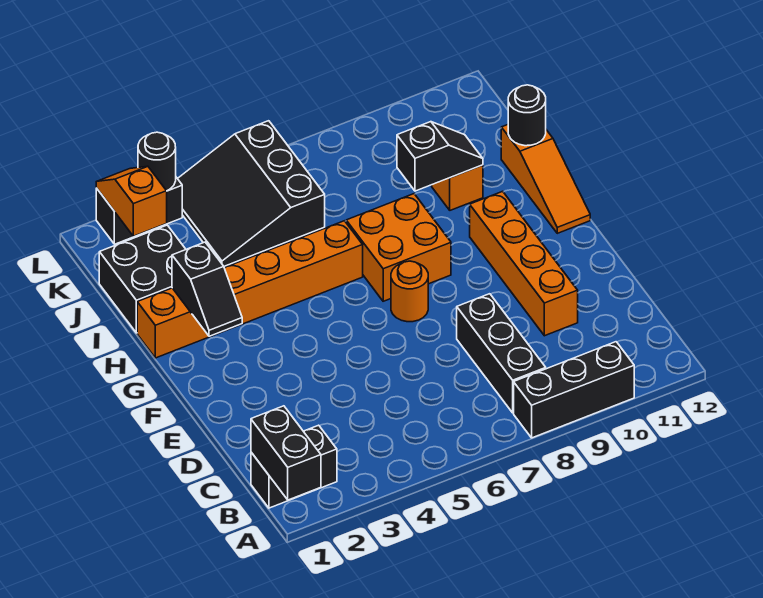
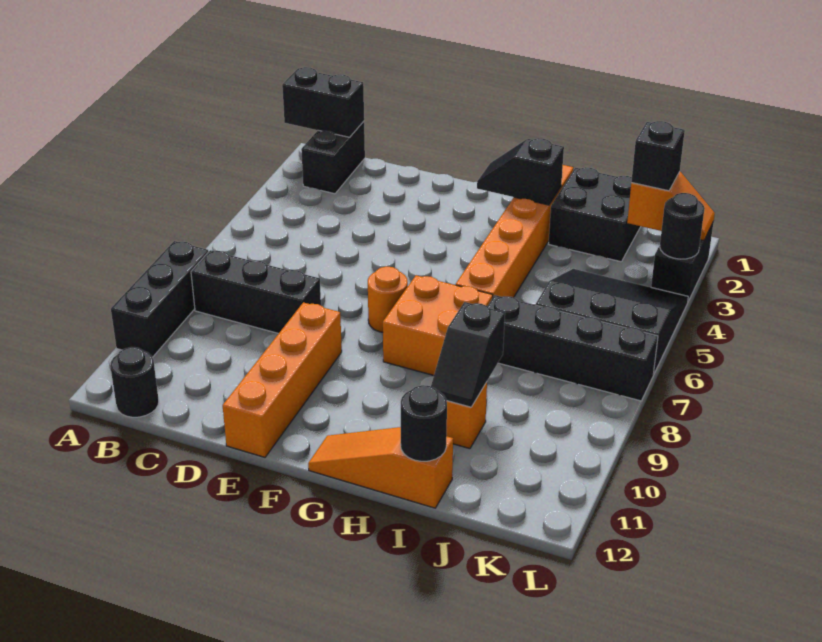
none -> black round brick B12 level 1
orange brick D10:G10 level 1 -> orange brick E9:E12 level 1
none -> black brick I7:L7 level 1
none -> black brick K2 level 3

